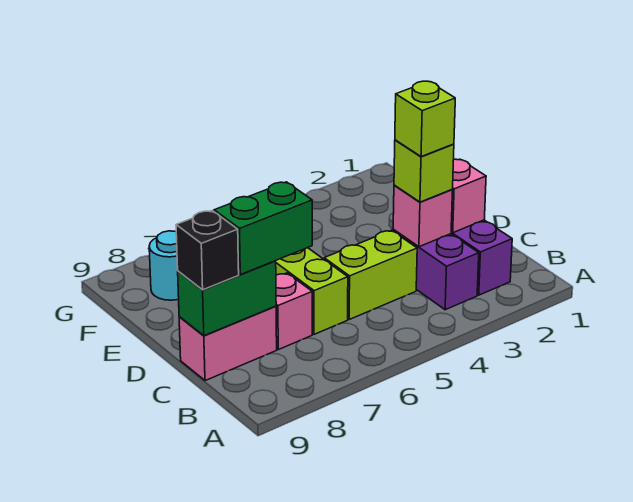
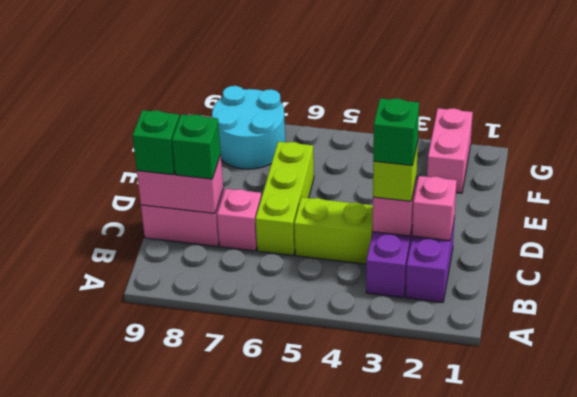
lime brick C3 level 4 -> green brick C3 level 4
green brick C7:C8 level 3 -> green brick C8 level 3
green brick C8:C9 level 2 -> pink brick C8:C9 level 2
black brick C9 level 3 -> green brick C9 level 3
none -> pink brick F2:G2 level 1
cyan round brick F8 level 1 -> cyan round brick F7:G8 level 1

